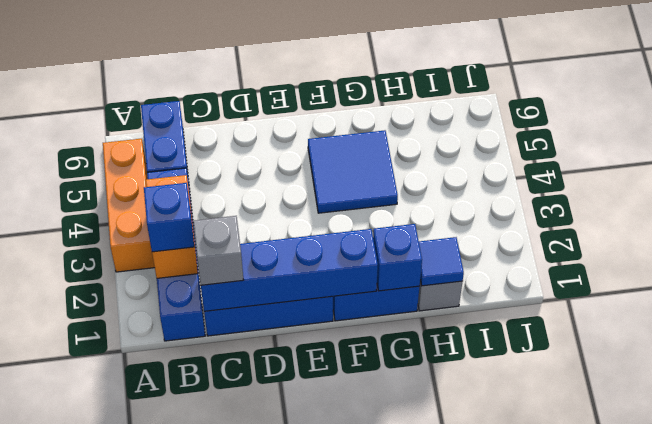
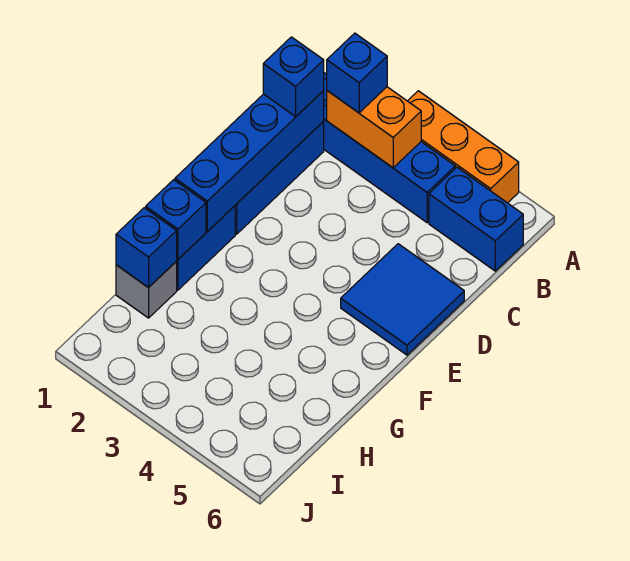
grey brick C1 level 3 -> blue brick C1 level 3
blue tile F4:G5 level 1 -> blue tile D5:E6 level 1
blue tile H1 level 2 -> blue brick H1 level 2

